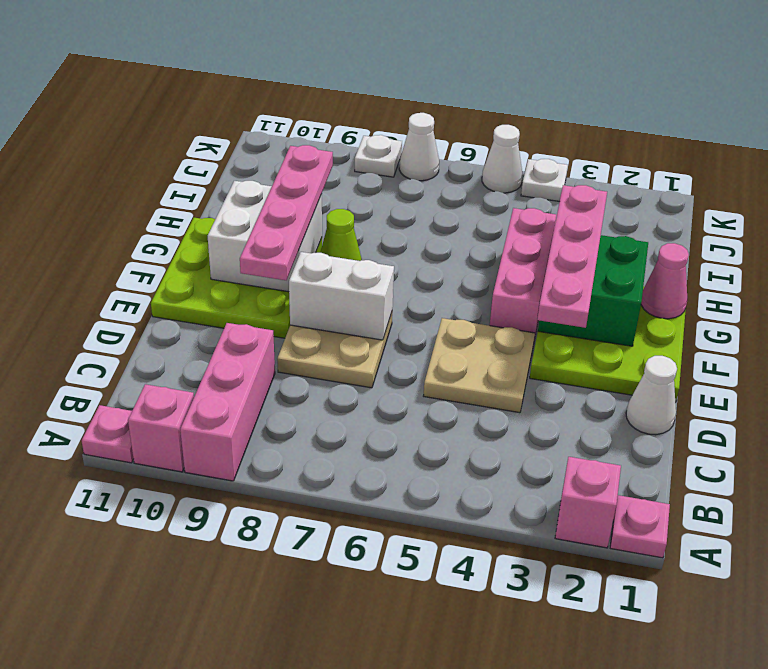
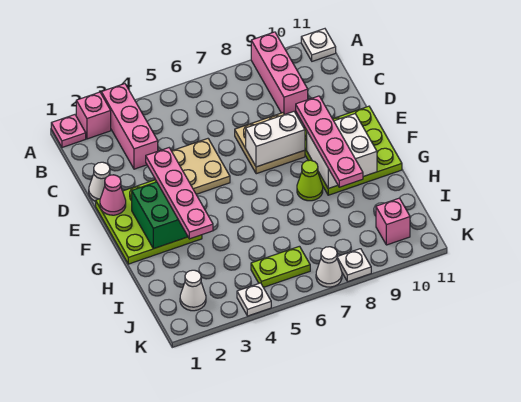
pink brick A10 level 1 -> pink brick J10 level 1
pink plate A11 level 1 -> white plate A11 level 1
pink brick F4:H4 level 1 -> pink brick A3:C3 level 1
pink cone G1 level 2 -> pink cone E1 level 2
none -> lime plate J5:J6 level 1
white cone K5 level 1 -> white cone J2 level 1

